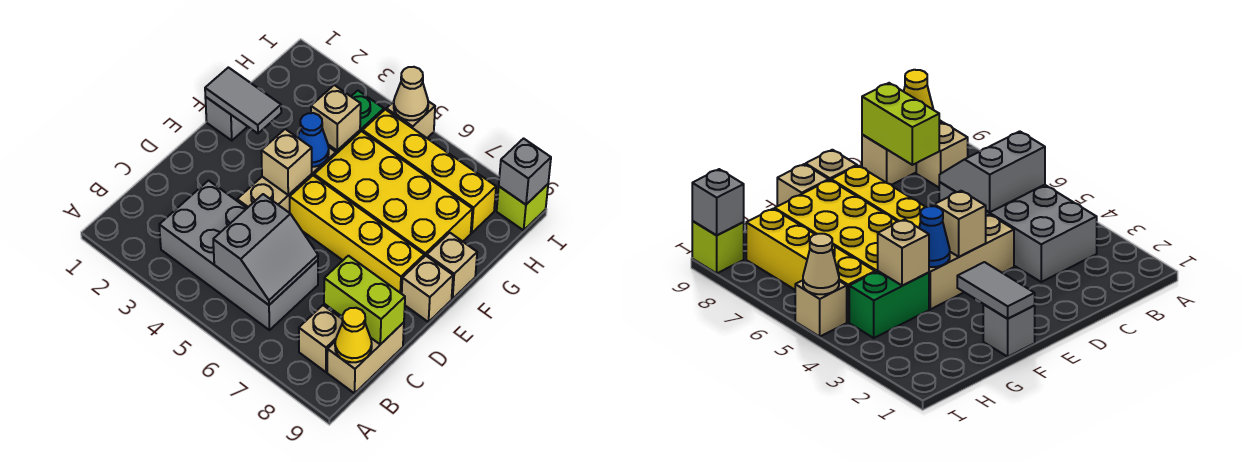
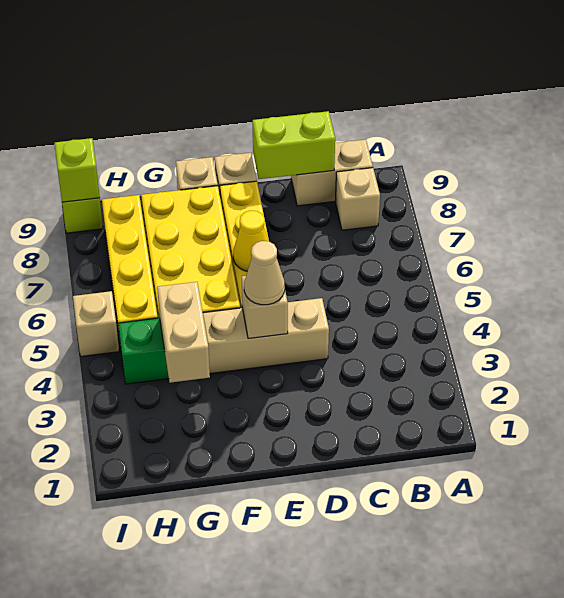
grey brick B3:C6 level 1 -> none
grey slope B5:C6 level 2 top 5 -> none
yellow cone B9 level 2 -> yellow cone E6 level 2
lime brick C8:C9 level 2 -> lime brick C9:D9 level 2
grey brick F1 level 1 -> none
grey tile F1:F2 level 2 -> none
blue cone F4 level 2 -> none
tan brick G4 level 2 -> tan brick G3:G4 level 2
tan cone I5 level 2 -> tan cone E4 level 3
grey brick I9 level 2 -> lime brick I9 level 2

